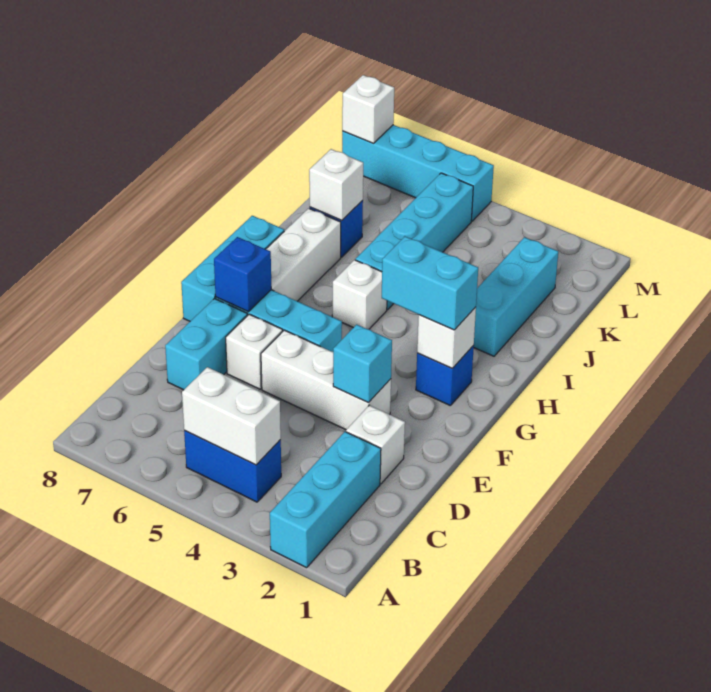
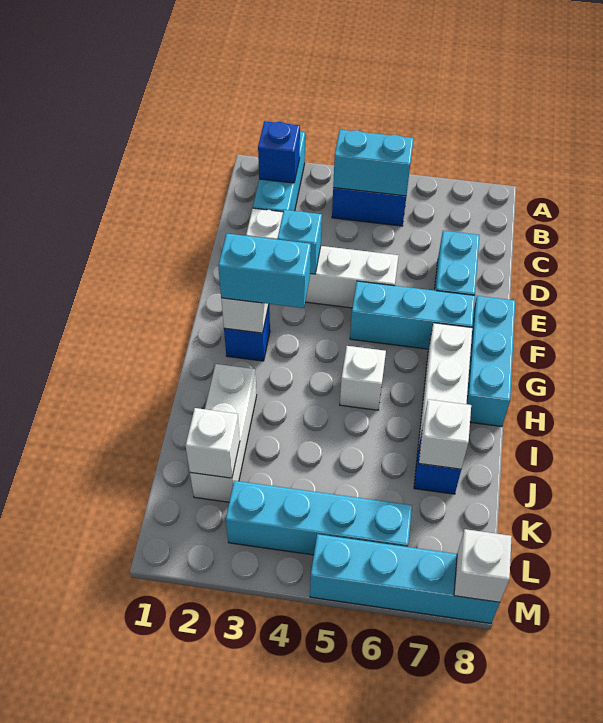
white brick B4:B5 level 2 -> cyan brick B4:B5 level 2
white brick E6 level 1 -> white brick K2 level 2
blue brick F7 level 2 -> blue brick B2 level 2
cyan brick I2:K2 level 1 -> white brick I2:K2 level 1
cyan brick I5:L5 level 1 -> cyan brick L3:L6 level 1

